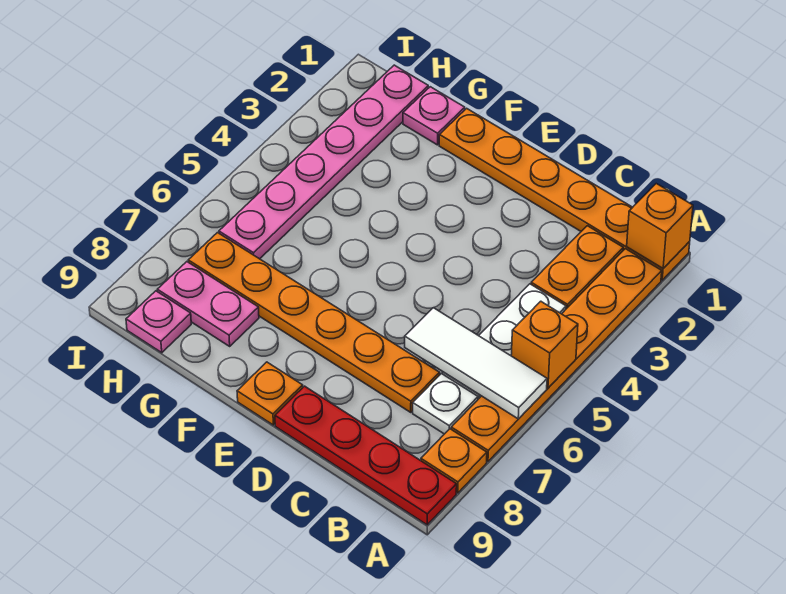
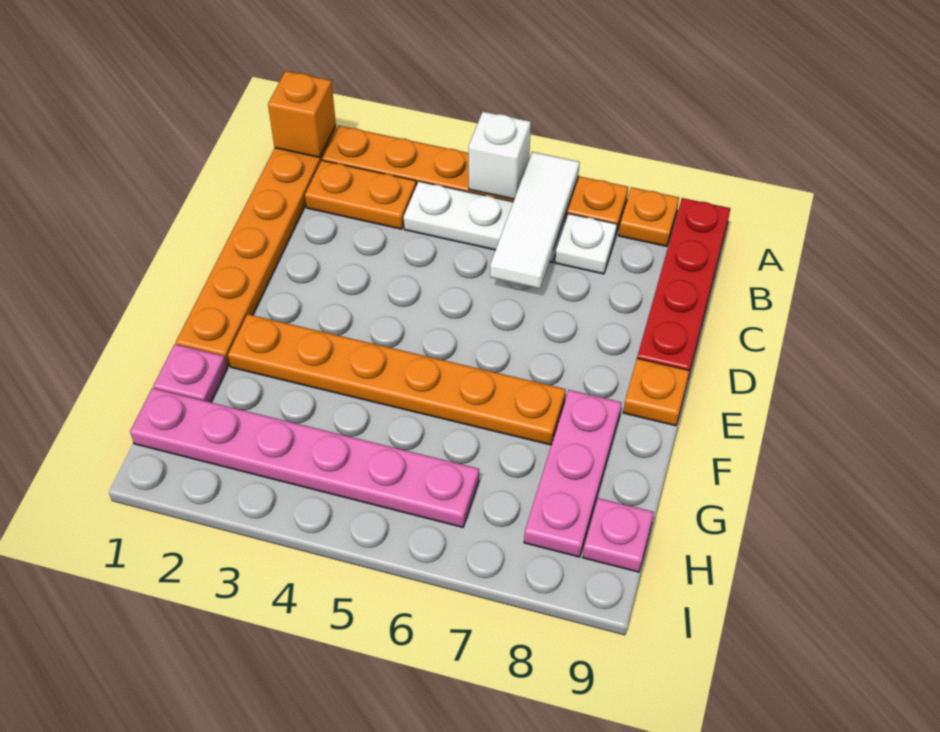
orange brick A5 level 2 -> white brick A5 level 2
orange plate C7:H7 level 1 -> orange plate F2:F7 level 1
pink plate G8:H8 level 1 -> pink plate F8:H8 level 1

